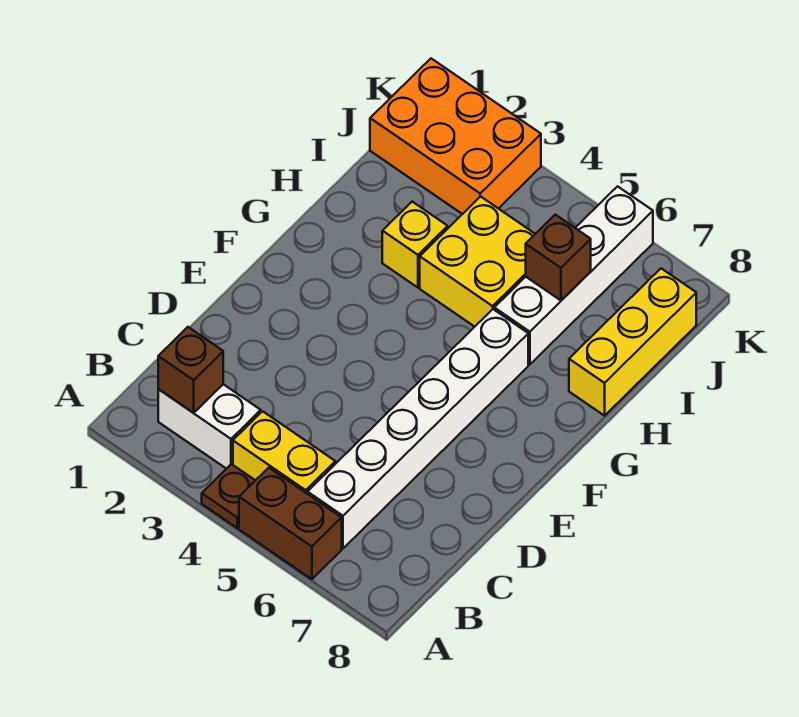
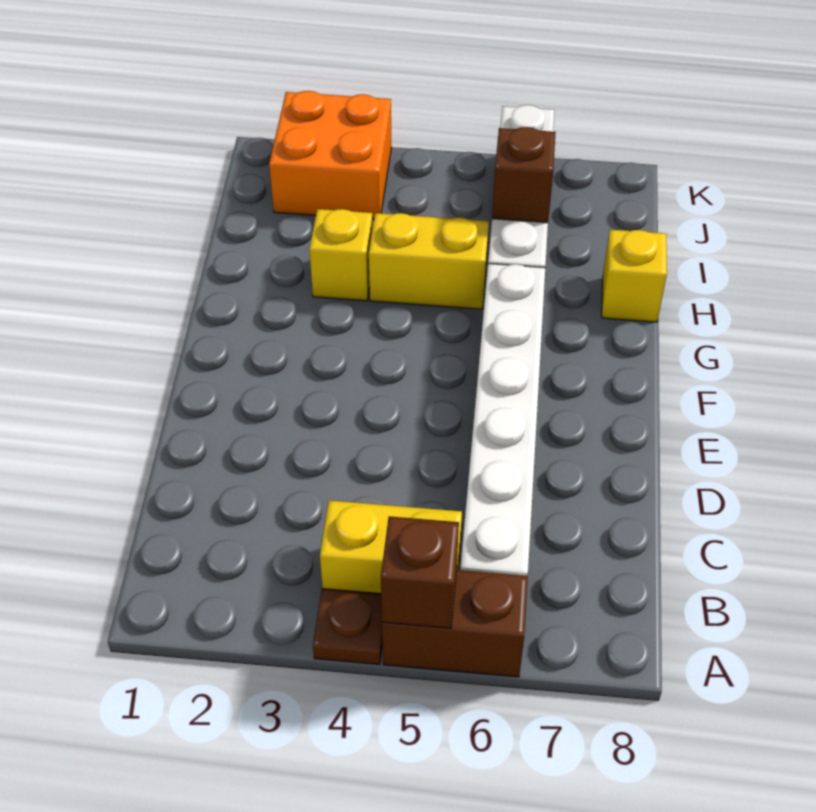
white brick B2:B3 level 1 -> none
brown brick B2 level 2 -> brown brick A5 level 2
yellow brick H4:I5 level 1 -> yellow brick H4:H5 level 1
yellow brick H8:J8 level 1 -> yellow brick H8 level 1
orange brick J1:K3 level 1 -> orange brick J2:K3 level 1

